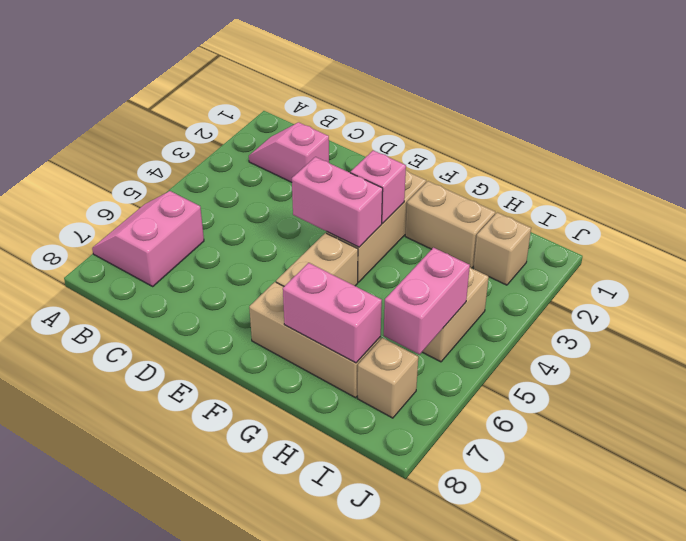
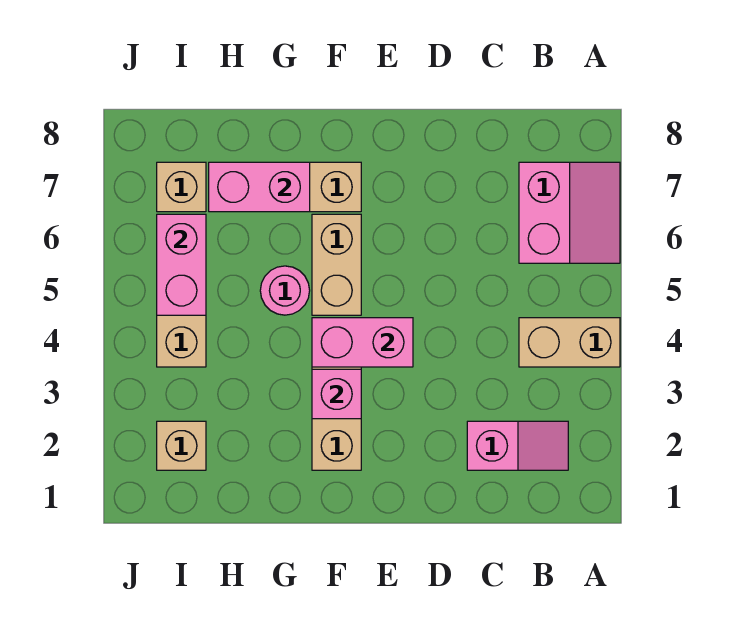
tan brick G2:H2 level 1 -> tan brick A4:B4 level 1
none -> pink round brick G5 level 1

